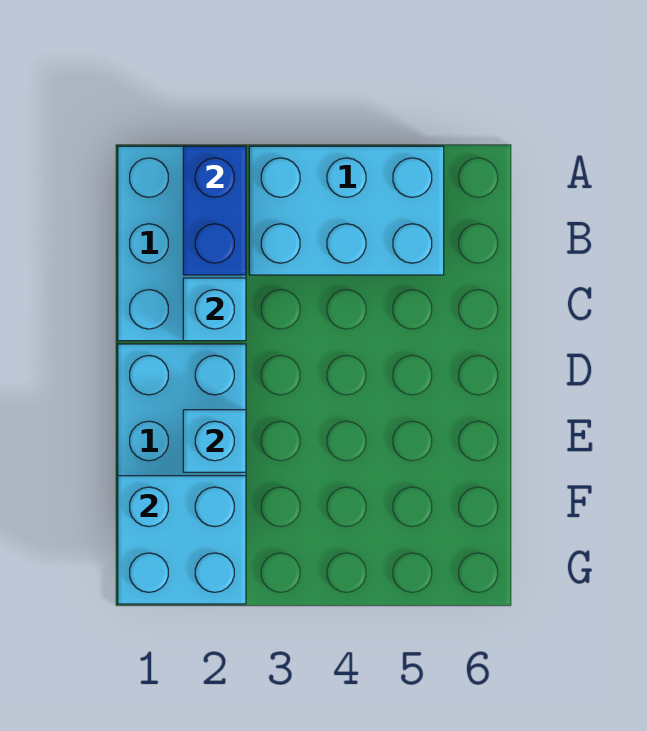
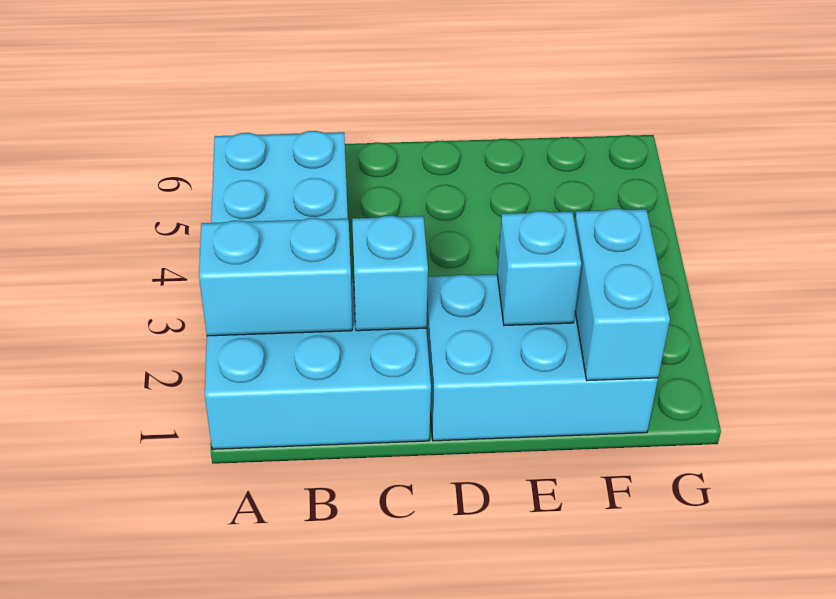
blue brick A2:B2 level 2 -> cyan brick A2:B2 level 2
cyan brick F1:G2 level 2 -> cyan brick F1:F2 level 2

